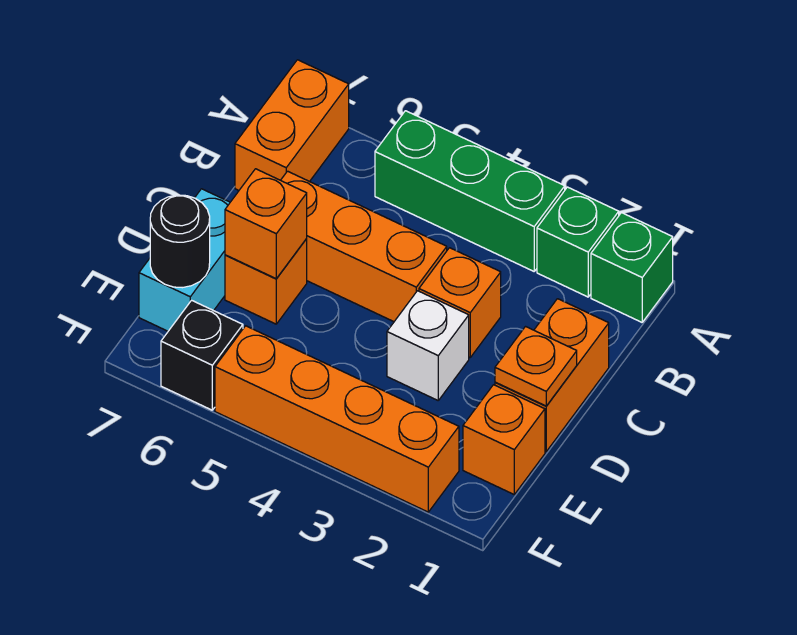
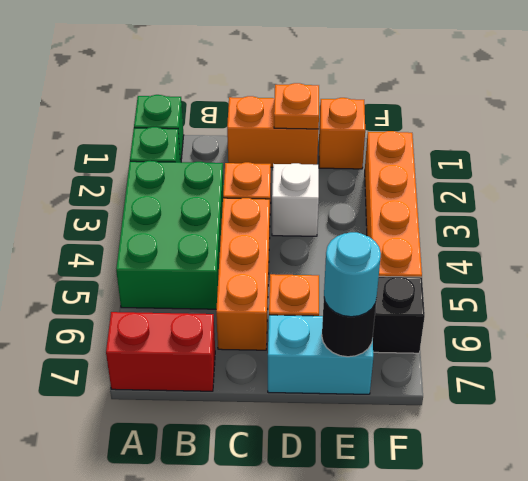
green brick A3:A5 level 1 -> green brick A3:B5 level 1
orange brick A7:B7 level 1 -> red brick A7:B7 level 1
orange brick D6 level 2 -> none
none -> cyan round brick E7 level 3

